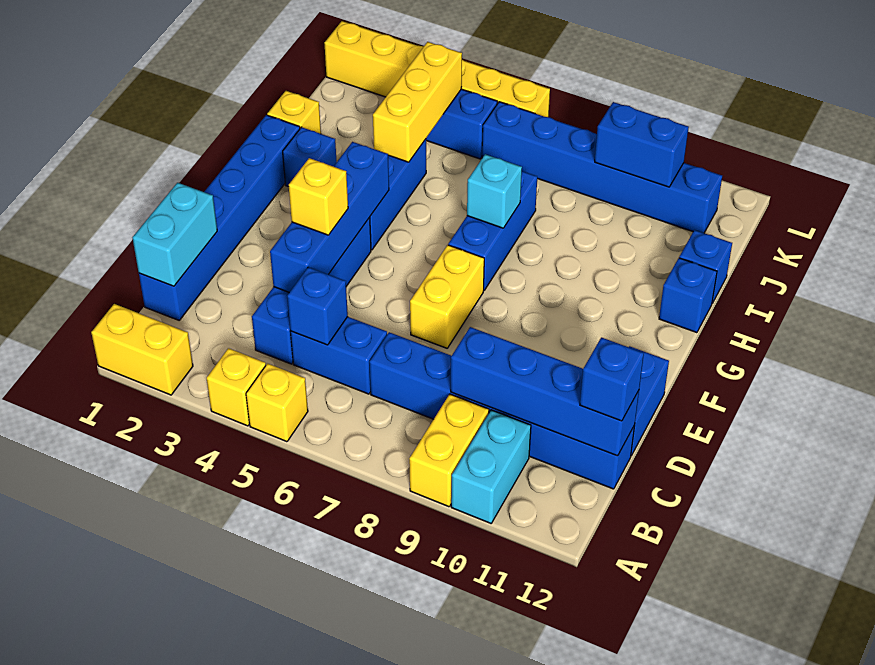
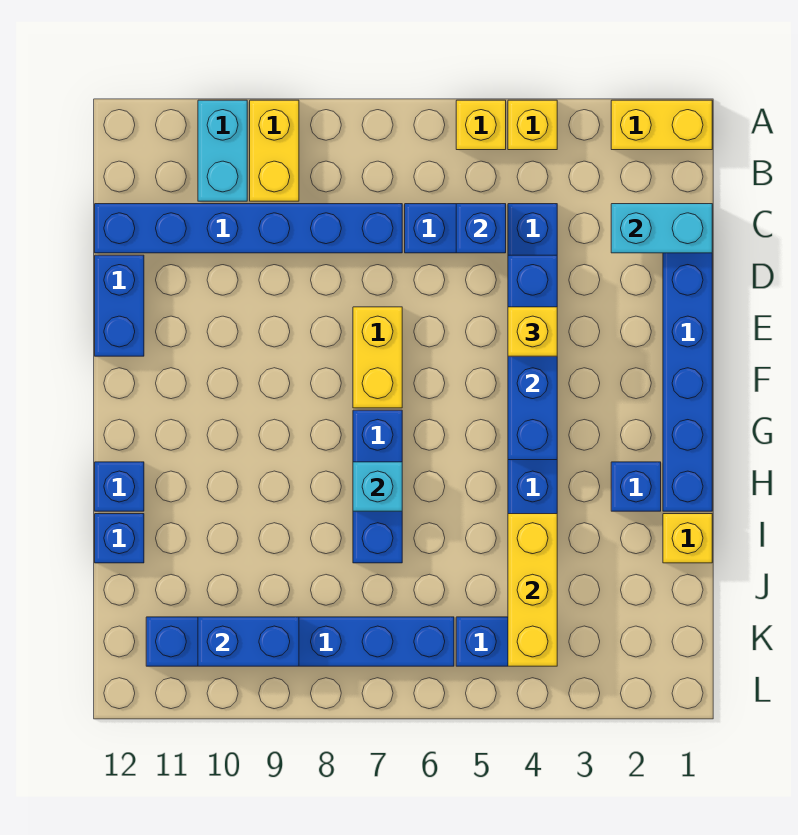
cyan brick C1:D1 level 2 -> cyan brick C1:C2 level 2
blue brick C9:C12 level 2 -> none
blue brick C12 level 3 -> none
yellow brick L1:L6 level 1 -> none

